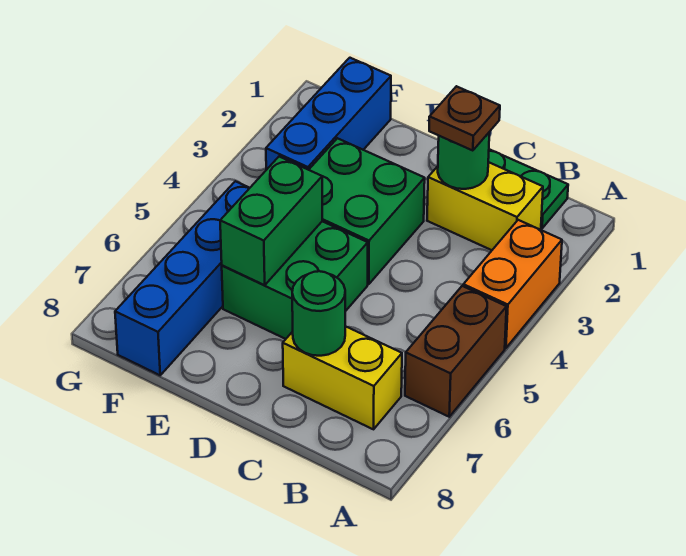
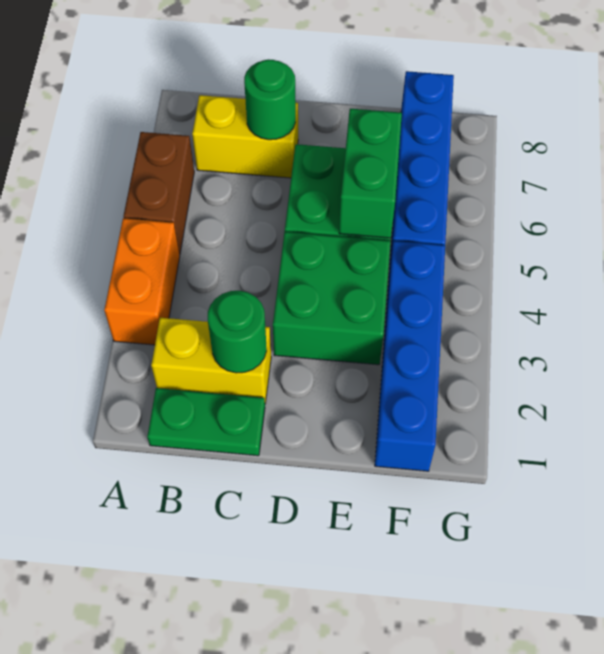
brown plate C2 level 3 -> none
blue brick F1:F3 level 1 -> blue brick F1:F4 level 1

